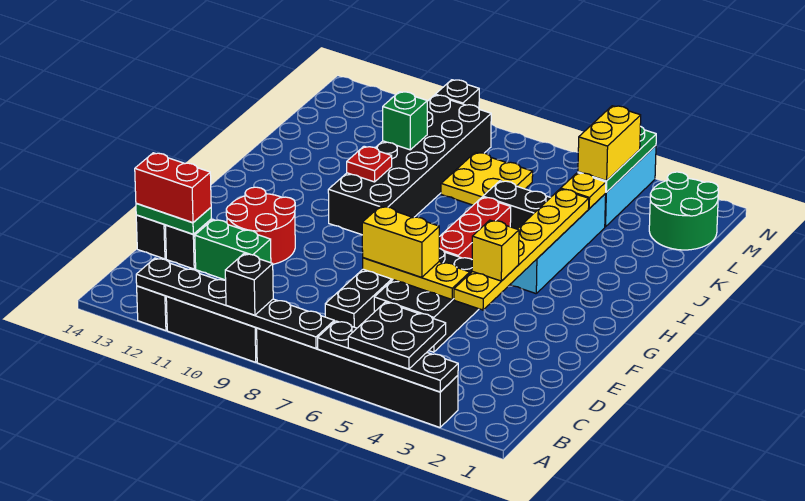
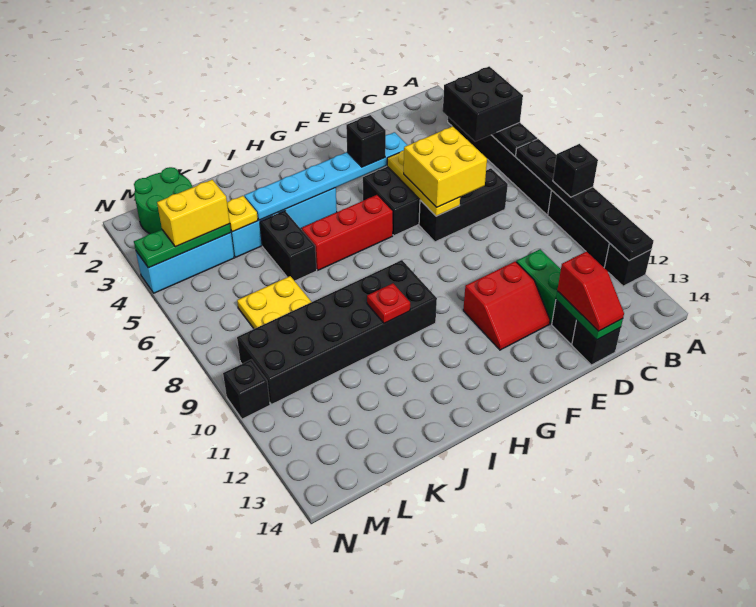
black plate A4:B5 level 3 -> black brick A4:B5 level 3
red brick D13:D14 level 3 -> red slope D13:D14 level 3 top 13
yellow plate E4:J4 level 2 -> cyan plate E4:J4 level 2
yellow brick E6:E7 level 3 -> yellow brick D6:E7 level 3
red round brick E11:F12 level 1 -> red slope E11:F12 level 1 top 11
yellow brick F4 level 3 -> black brick F4 level 3
green brick K10 level 2 -> none

